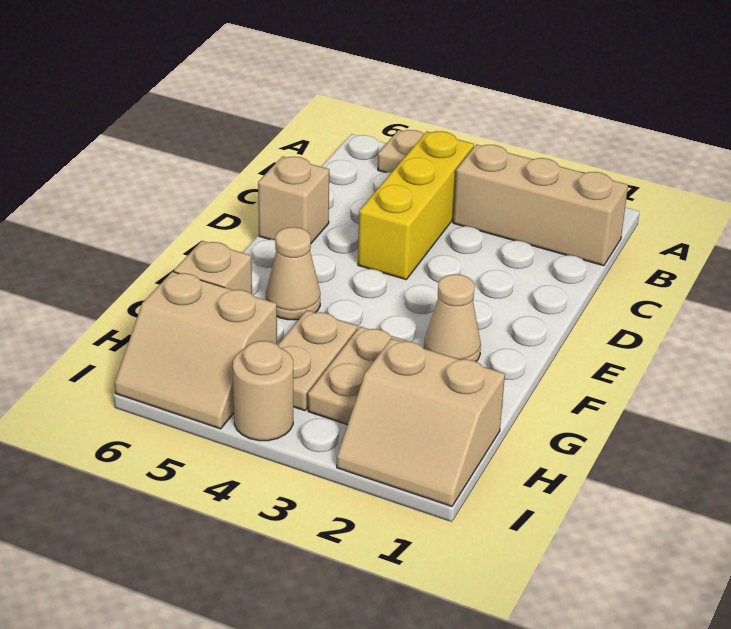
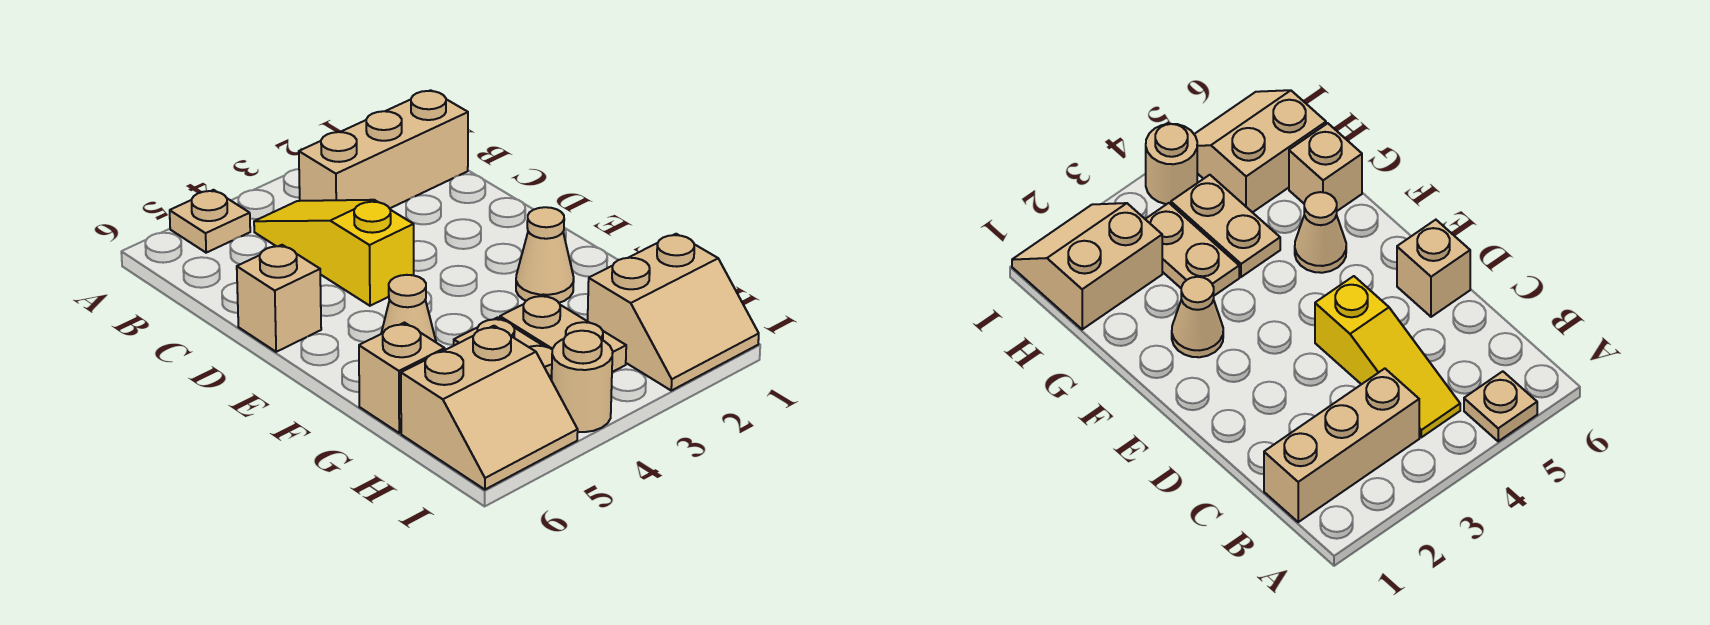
yellow brick B4:D4 level 1 -> yellow slope B4:D4 level 1 top D

